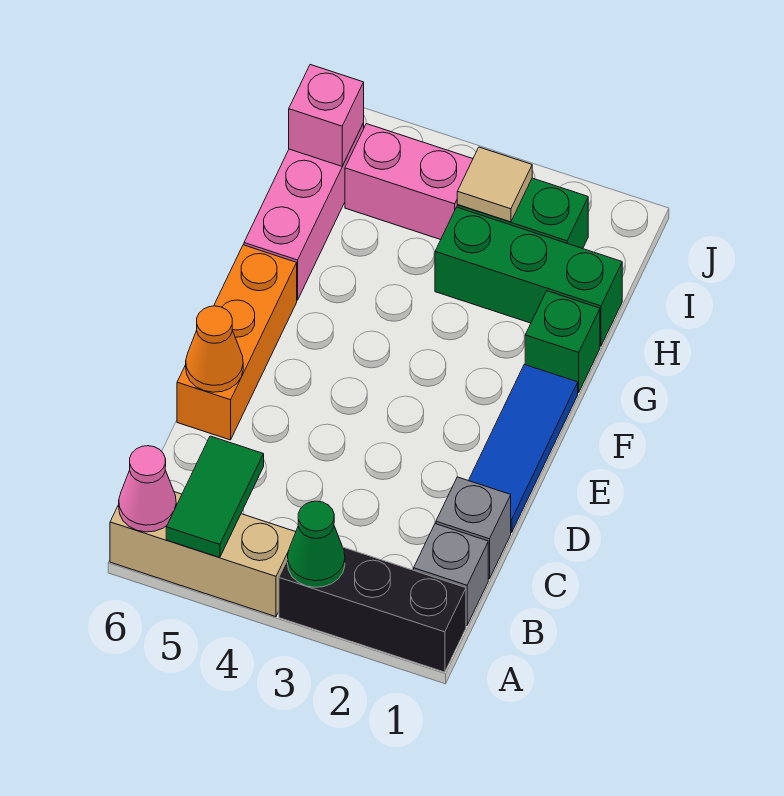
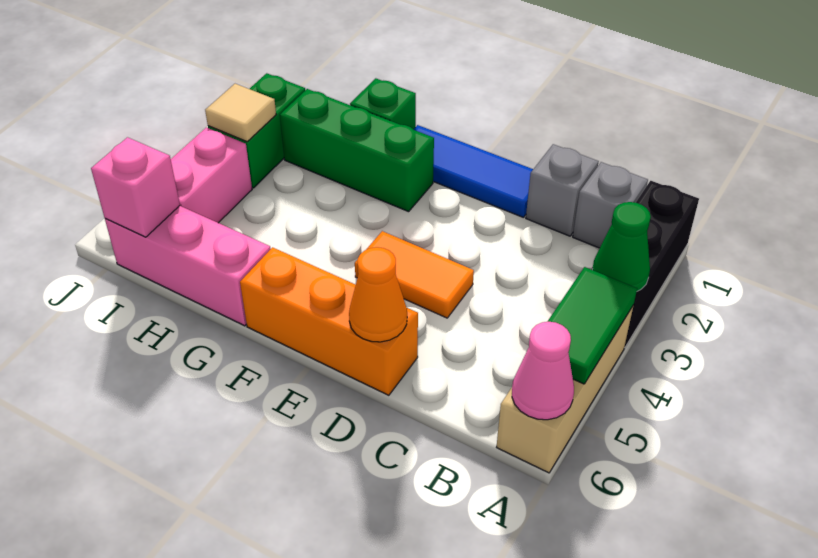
green tile A5:B5 level 2 -> green tile A4:A5 level 2
none -> orange tile D4:E4 level 1
green brick H1:H3 level 1 -> green brick F2:H2 level 1

